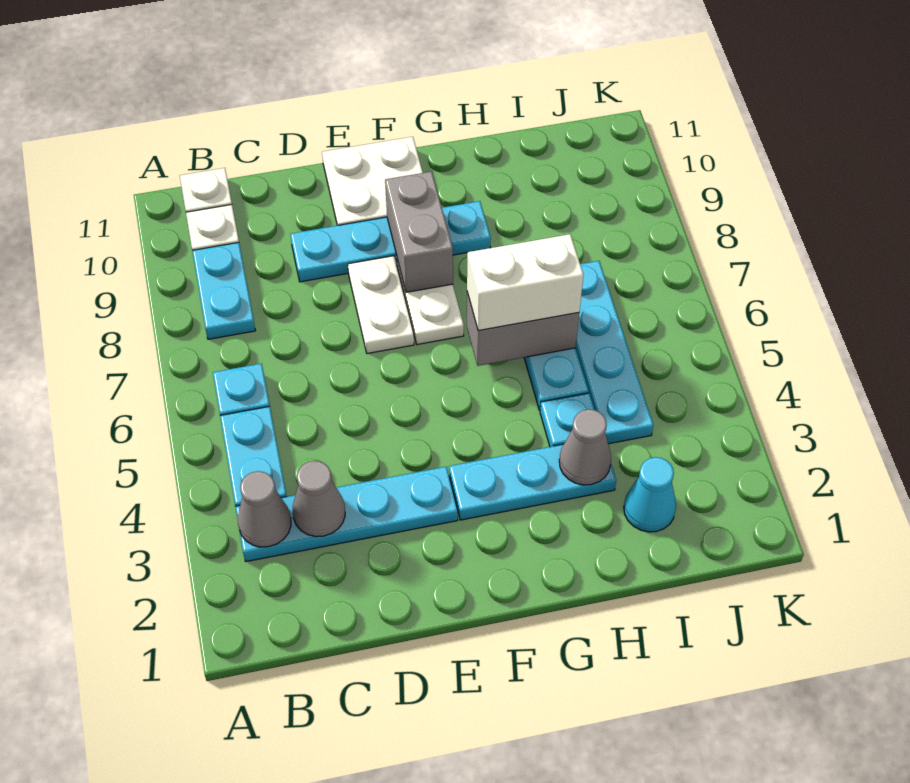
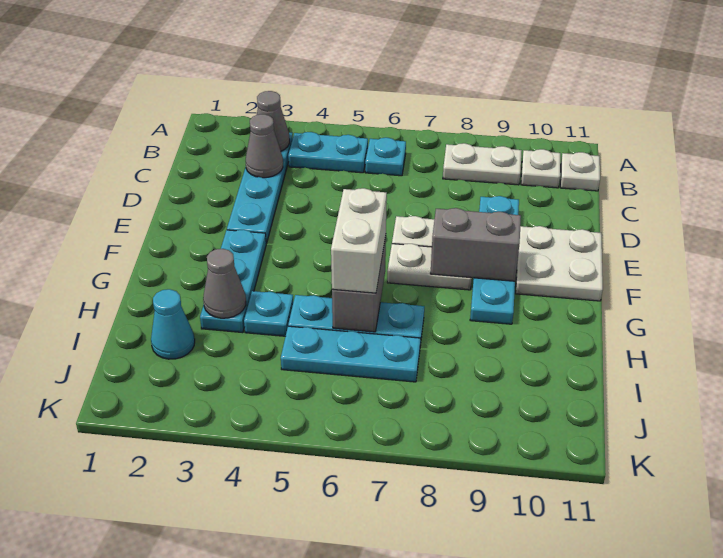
cyan plate B8:B9 level 1 -> white plate B8:B9 level 1
cyan plate I4:I7 level 1 -> cyan plate I5:I7 level 1

